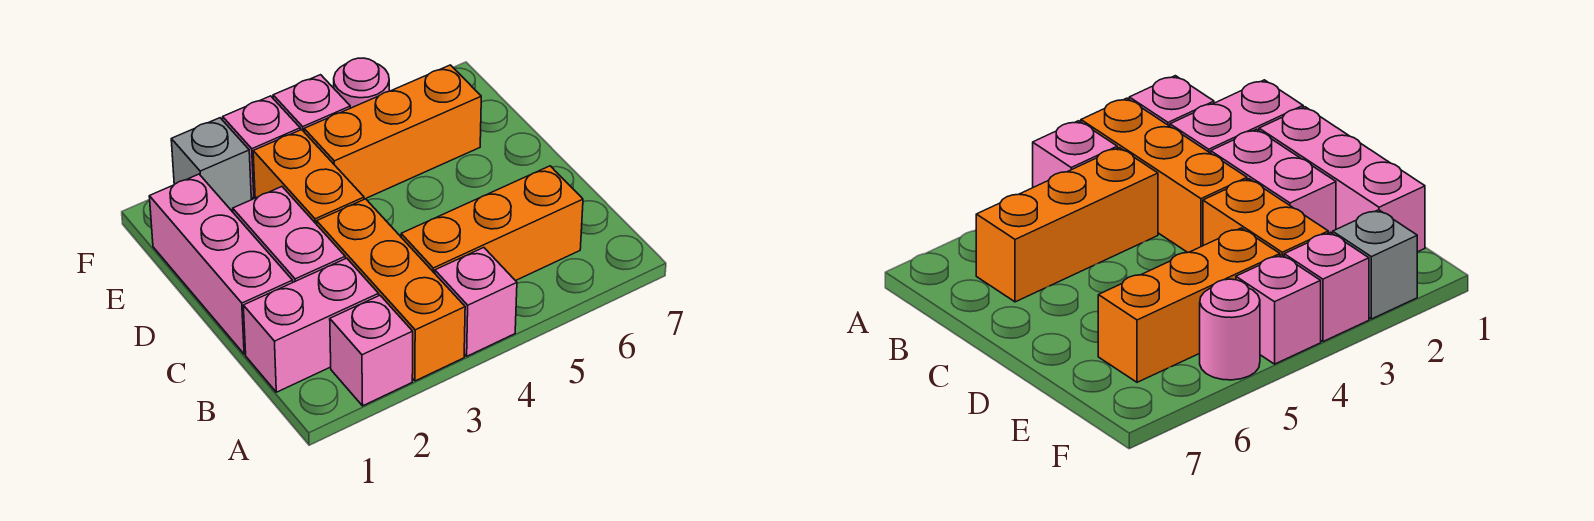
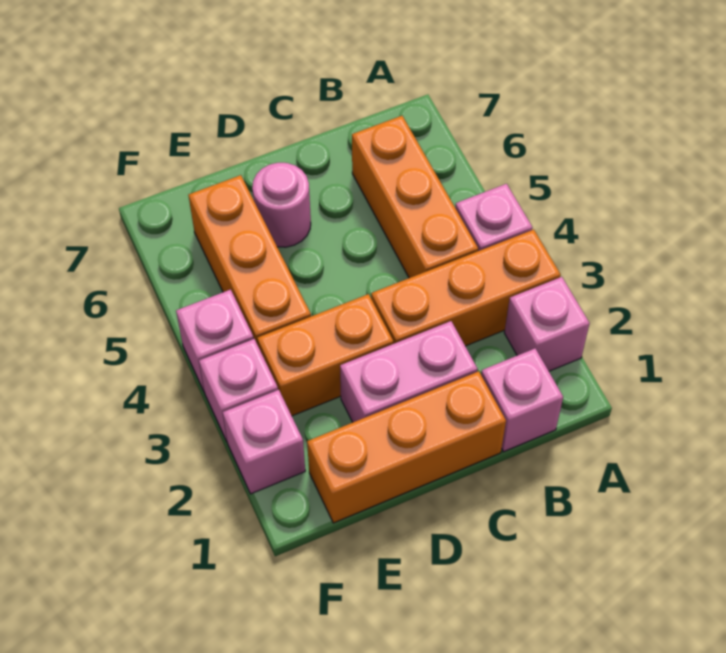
pink brick B1:B2 level 1 -> pink brick B1 level 1
pink brick C1:E1 level 1 -> orange brick C1:E1 level 1
grey brick F2 level 1 -> pink brick F2 level 1
pink round brick F5 level 1 -> pink round brick D6 level 1

